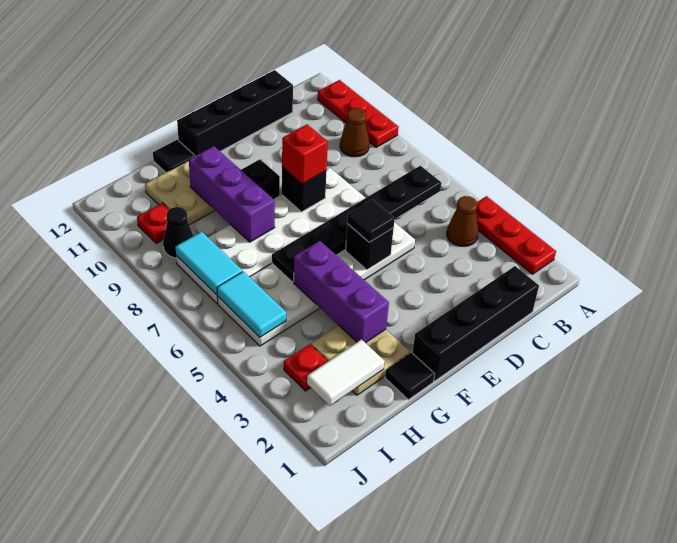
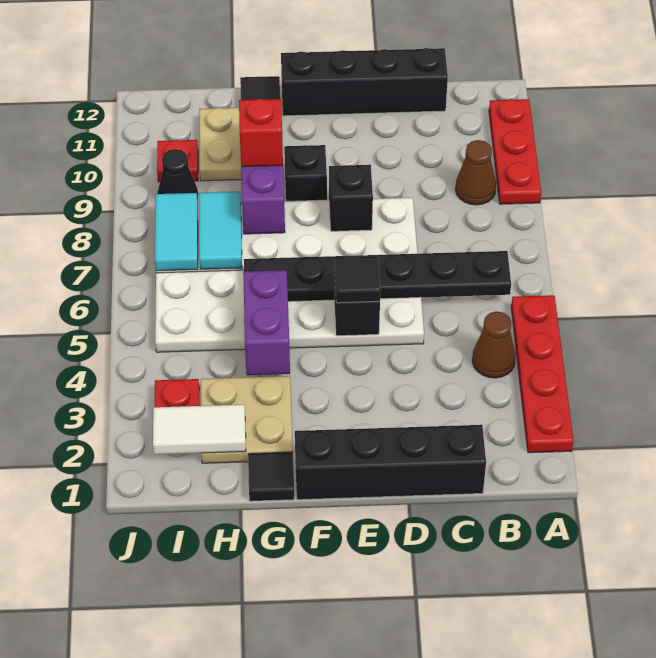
red plate A2:A4 level 1 -> red plate A2:A5 level 1
red brick E8 level 3 -> red brick G9 level 3
purple brick G3:G5 level 2 -> purple brick G4:G5 level 2
cyan tile I5:I6 level 2 -> cyan tile H7:H8 level 2

